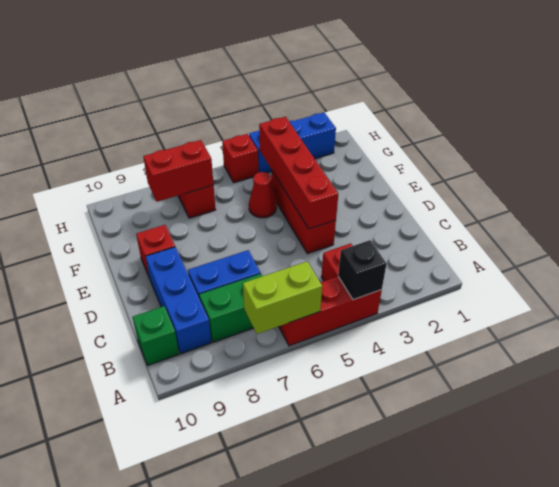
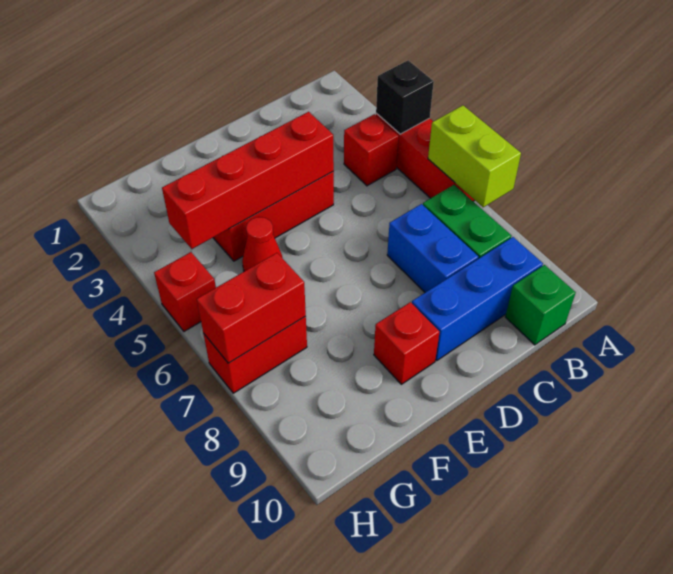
red brick G7:G8 level 2 -> red brick G7:H7 level 2
blue brick H2:H4 level 1 -> none

